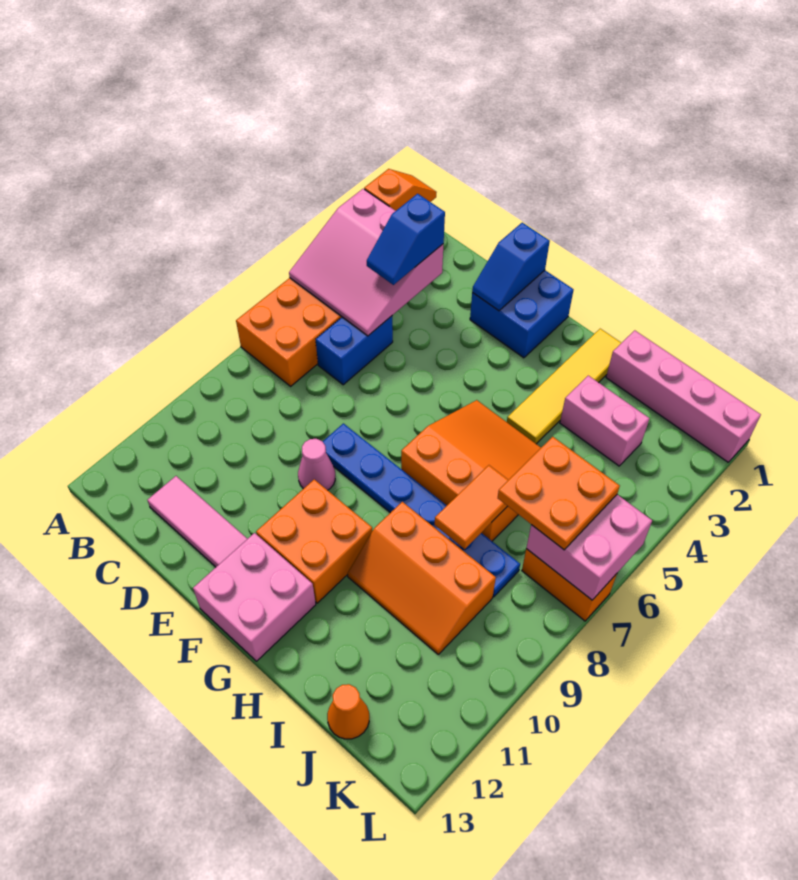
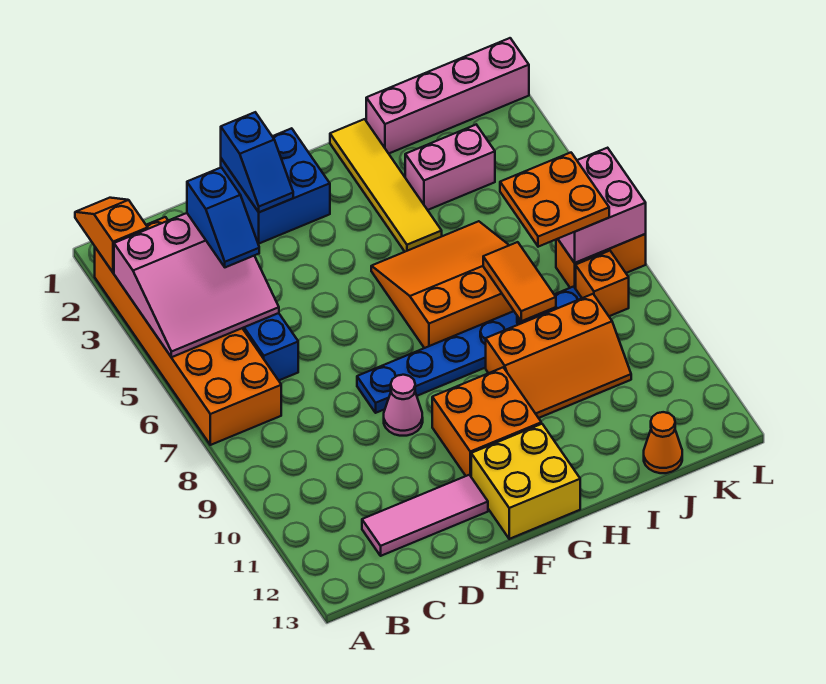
pink brick F12:G13 level 1 -> yellow brick F12:G13 level 1
none -> orange brick K8 level 1

